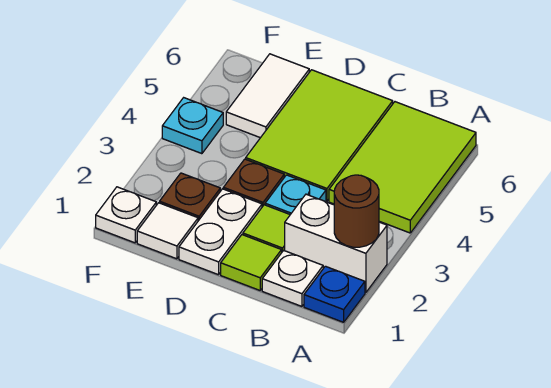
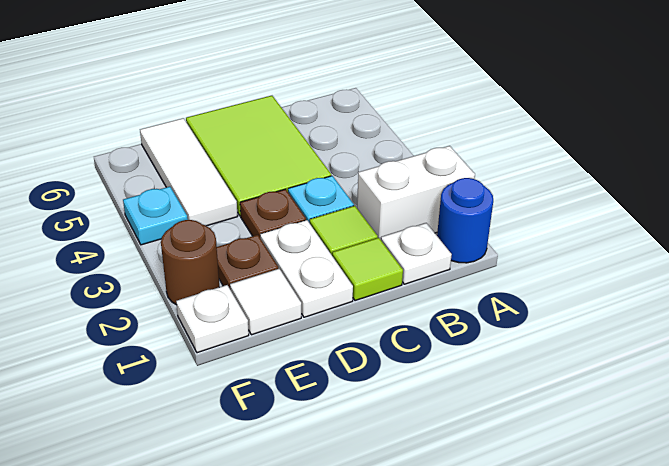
blue plate A1 level 1 -> blue round brick A1 level 1
brown round brick A2 level 2 -> brown round brick F2 level 1
lime tile A4:B6 level 1 -> none
white tile E5:E6 level 1 -> white tile E4:E6 level 1

